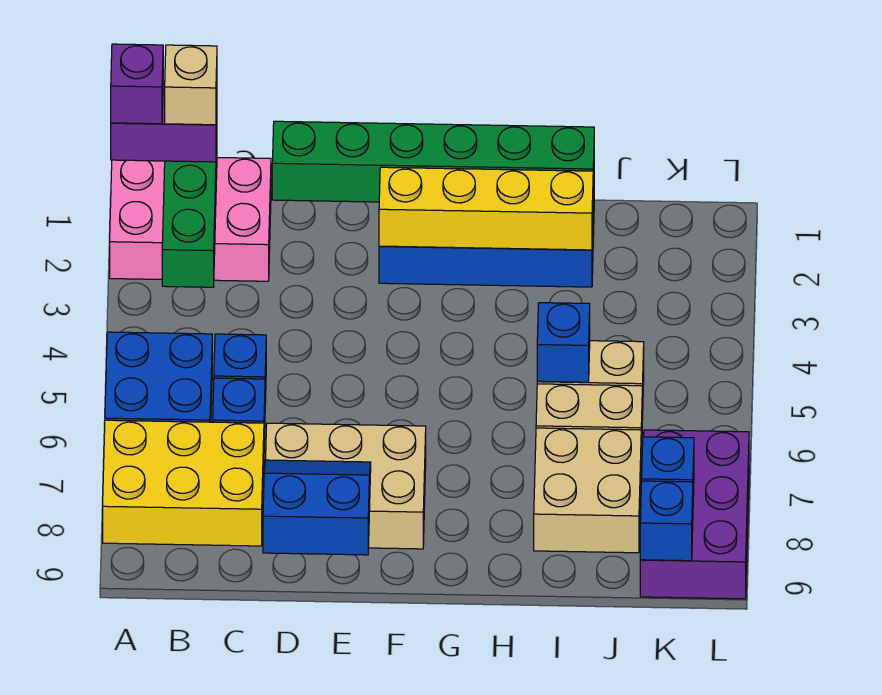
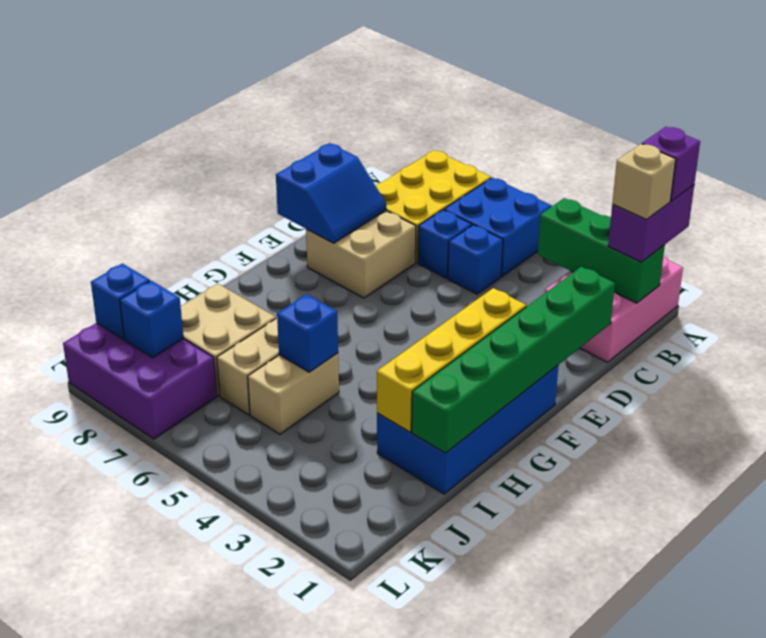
tan brick D7:F8 level 1 -> tan brick D7:E8 level 1

